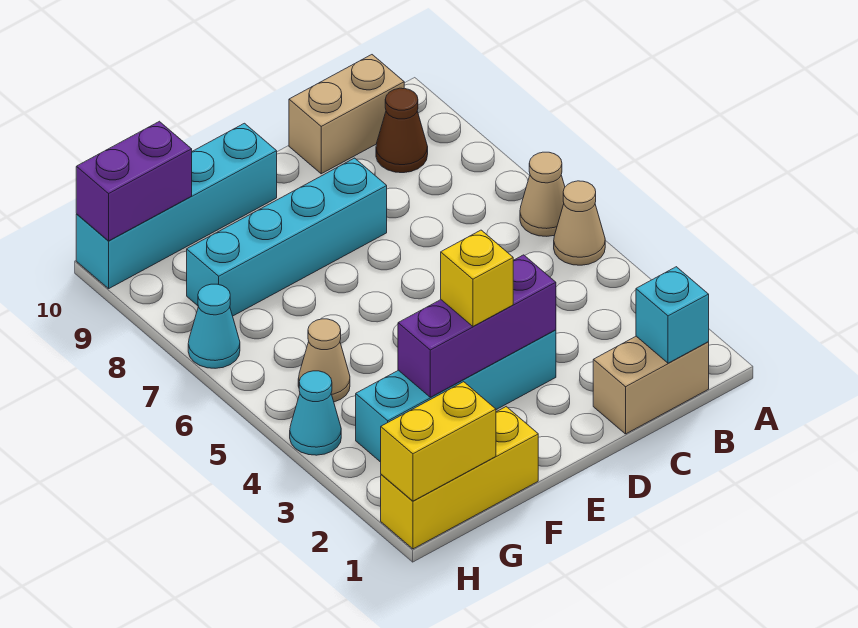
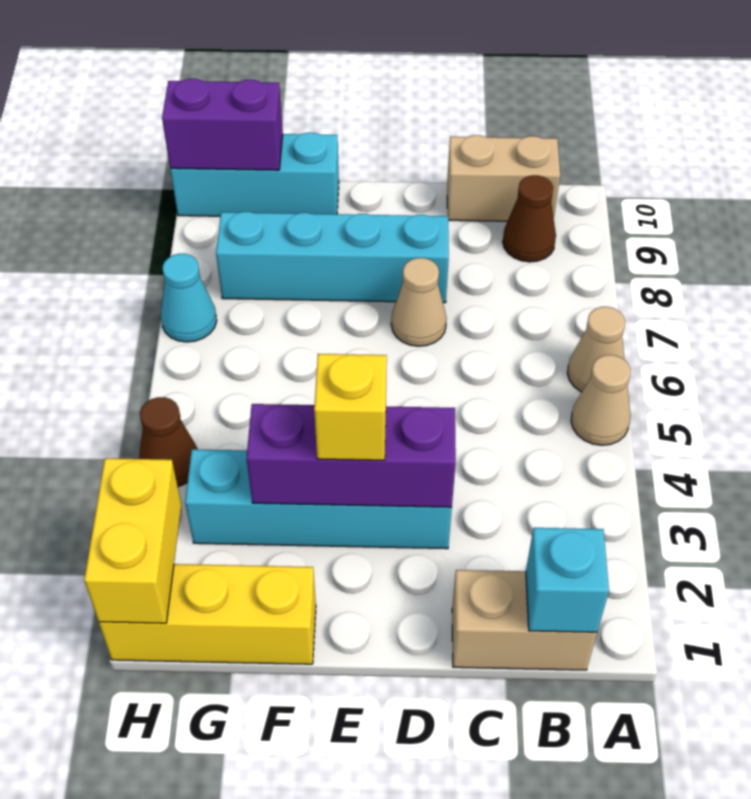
cyan brick E10:H10 level 1 -> cyan brick F10:H10 level 1
yellow brick G1:H1 level 2 -> yellow brick H1:H2 level 2
tan cone G5 level 1 -> tan cone D7 level 1
cyan cone H4 level 1 -> brown cone H4 level 1

